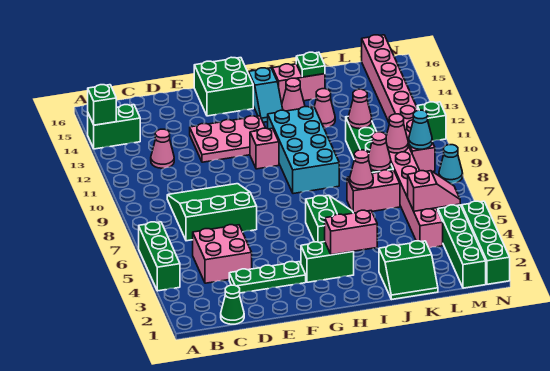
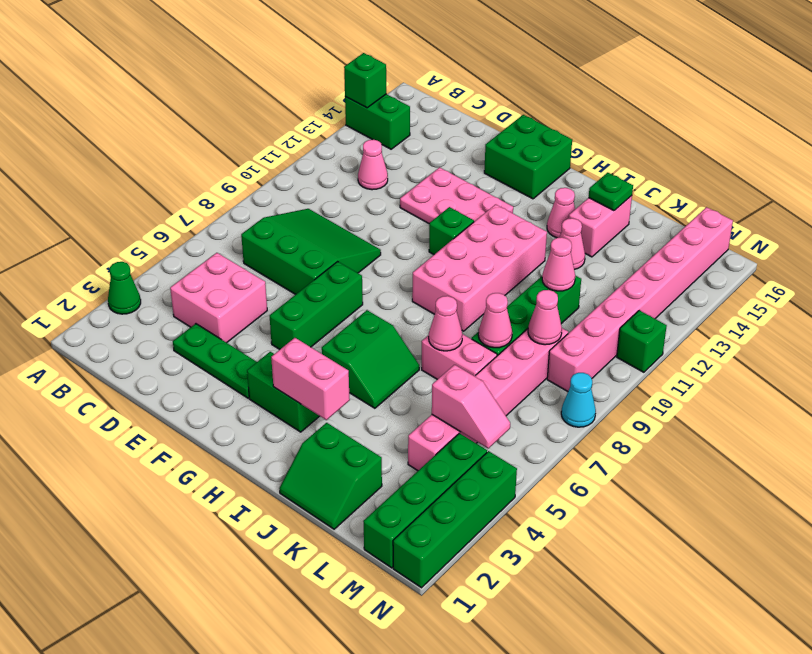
green brick A4:A6 level 1 -> green brick F5:F7 level 1
green cone C1 level 1 -> green cone A3 level 1
pink brick G11 level 1 -> green brick G11 level 1
cyan brick H9:I12 level 1 -> pink brick H9:I12 level 1
cyan slope H14:H15 level 1 top 15 -> none
pink brick I15:J15 level 1 -> pink brick J14:J15 level 1
cyan cone M9 level 2 -> none

